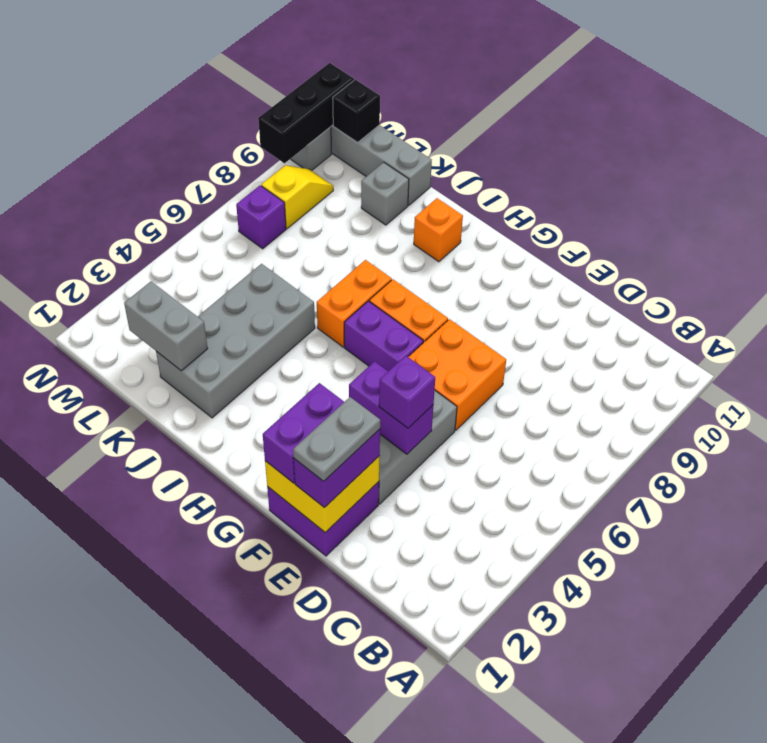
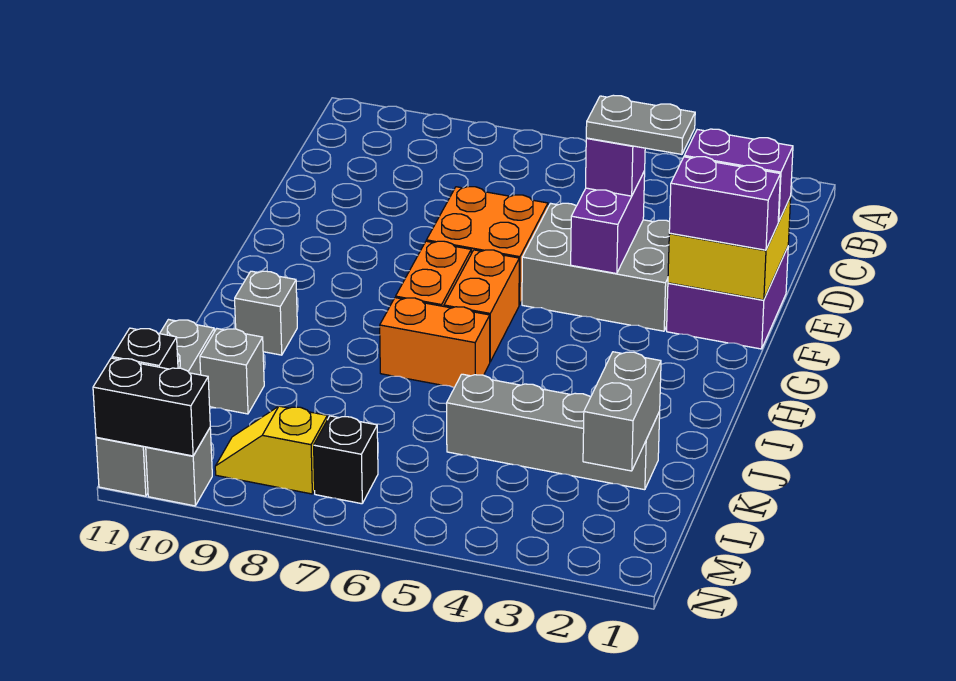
grey plate E1:E2 level 4 -> grey plate E3:E4 level 4
purple brick G6:H6 level 1 -> orange brick G6:H6 level 1
orange brick I10 level 1 -> grey brick I10 level 1
grey brick J2:K5 level 1 -> grey brick K2:K5 level 1
purple brick M7 level 1 -> black brick M7 level 1
black brick N9:N11 level 2 -> black brick N10:N11 level 2

